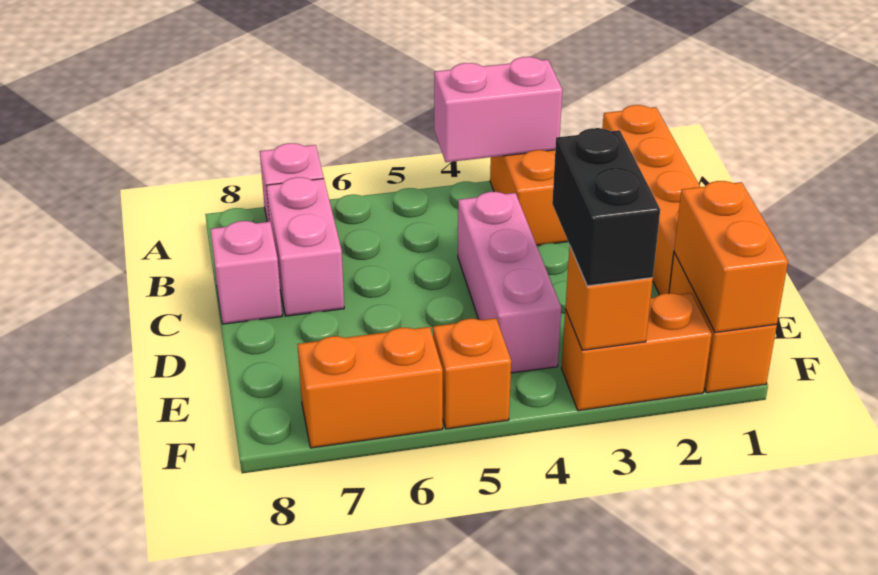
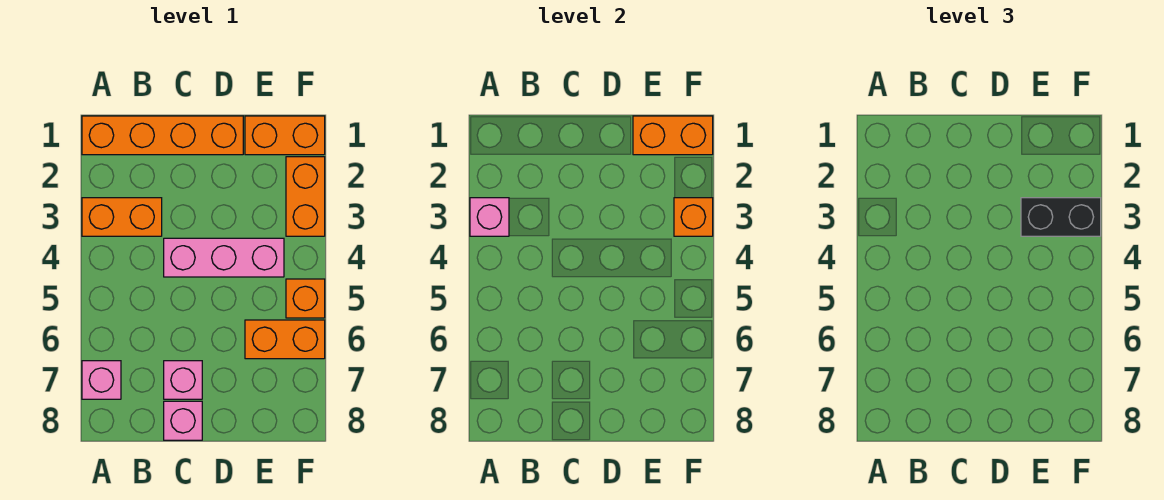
pink brick A3:A4 level 2 -> pink brick A3 level 2
pink brick B7:C7 level 1 -> pink brick C7 level 1
orange brick F6:F7 level 1 -> orange brick E6:F6 level 1

